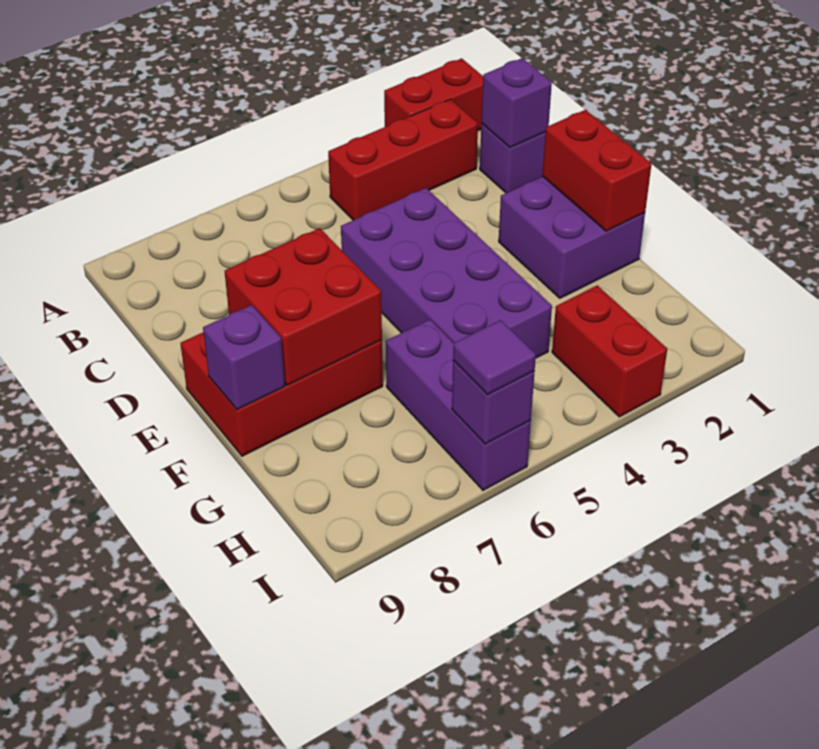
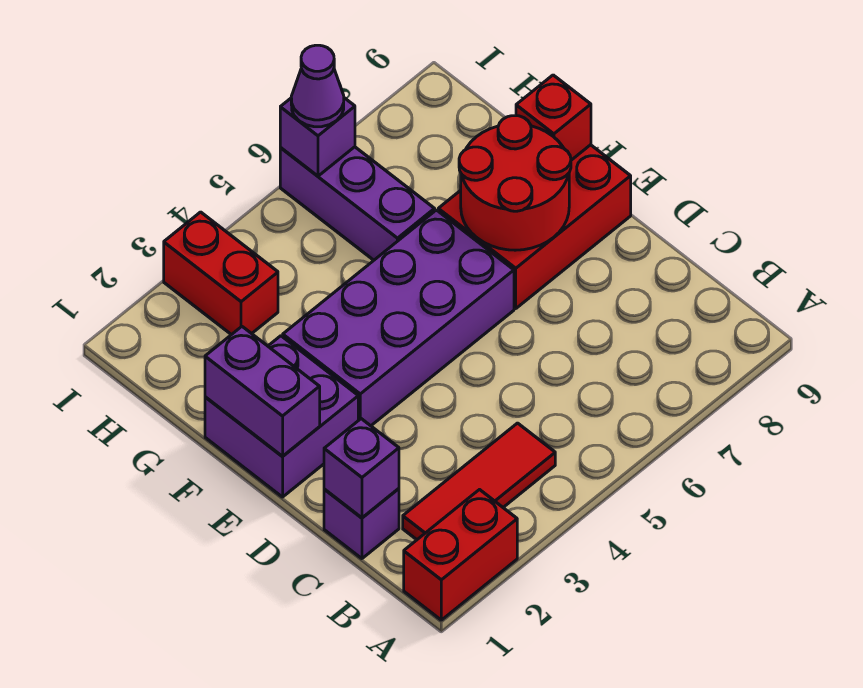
red brick B2:B4 level 1 -> red tile B2:B4 level 1
purple brick D4:G5 level 1 -> purple brick E3:F6 level 1
red brick E1:F1 level 2 -> purple brick E1:F1 level 2
red brick E7:F8 level 2 -> red round brick E7:F8 level 2
purple brick F9 level 2 -> red brick F9 level 2
purple tile I6 level 3 -> purple cone I6 level 3

